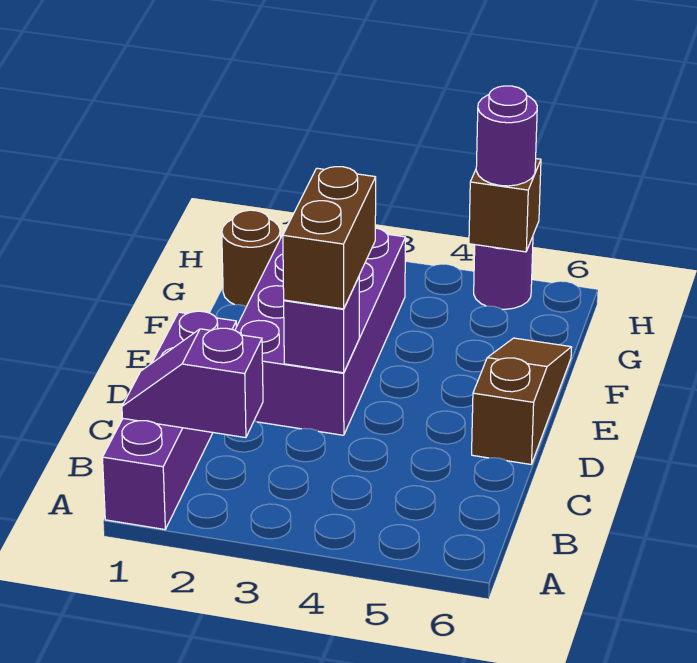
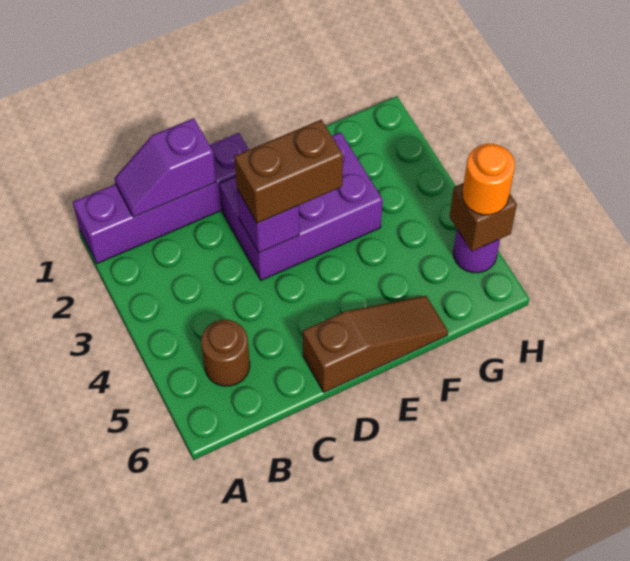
purple slope B1:B2 level 2 top 2 -> purple slope B1:C1 level 2 top C
purple brick D2:G3 level 1 -> purple brick D2:F3 level 1
brown round brick G1 level 1 -> brown round brick B5 level 1
purple round brick H5 level 3 -> orange round brick H5 level 3

